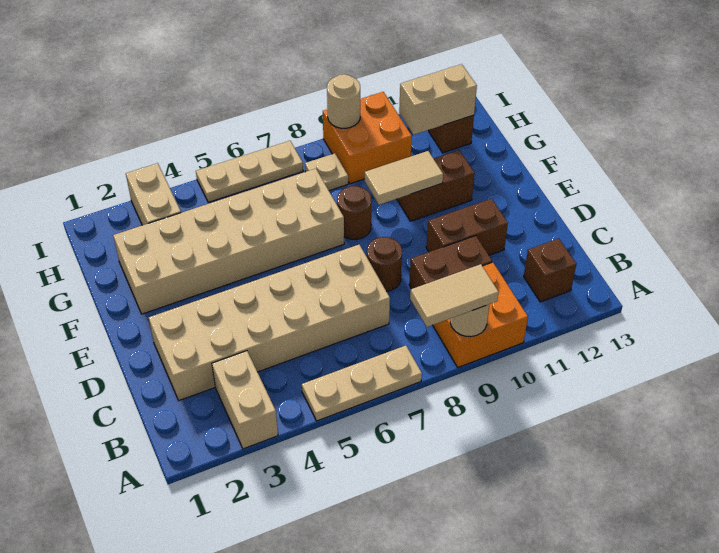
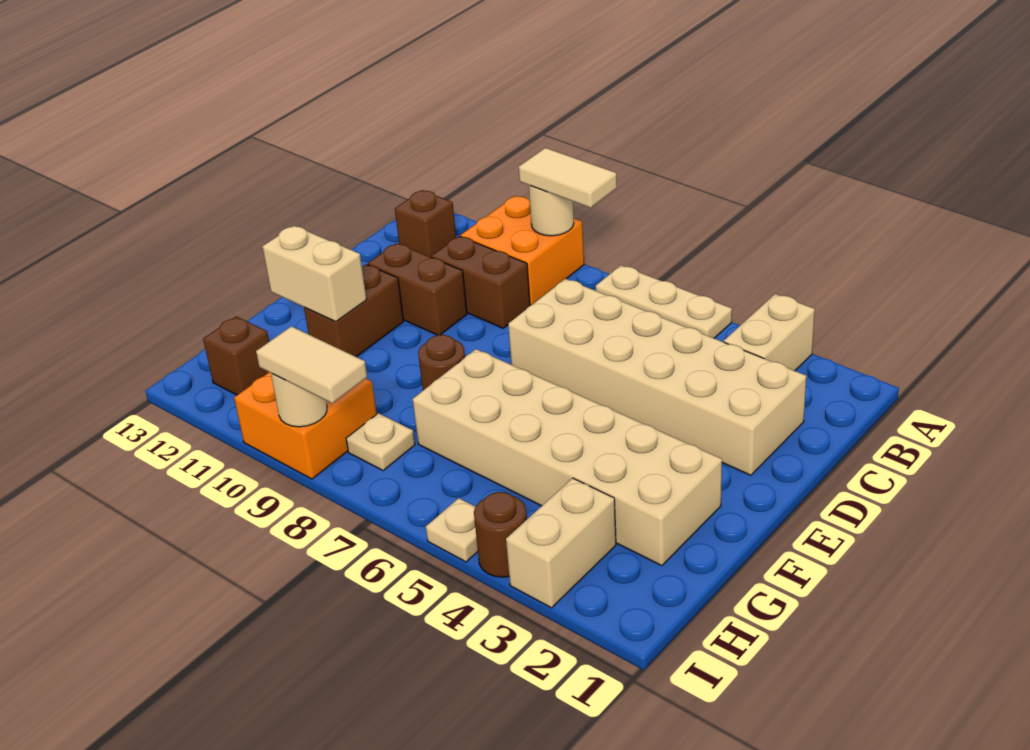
brown round brick D8 level 1 -> brown round brick I4 level 1
tan tile F9:F10 level 2 -> tan tile I8:I9 level 3
brown brick F10:F11 level 1 -> brown brick E11:F11 level 1
tan brick H11:H12 level 2 -> tan brick F11:F12 level 2
tan plate I5:I7 level 1 -> tan plate I5 level 1

